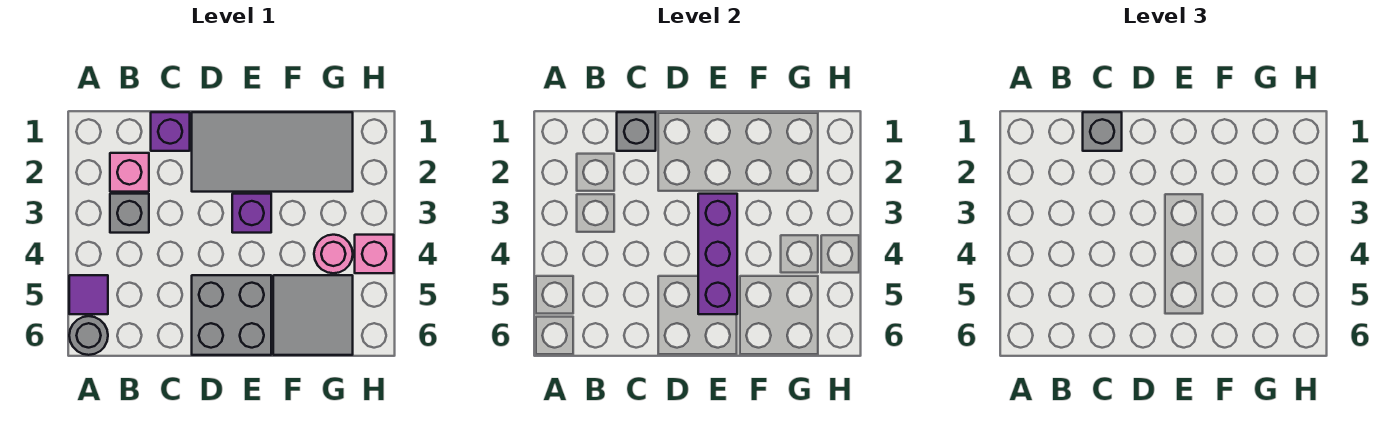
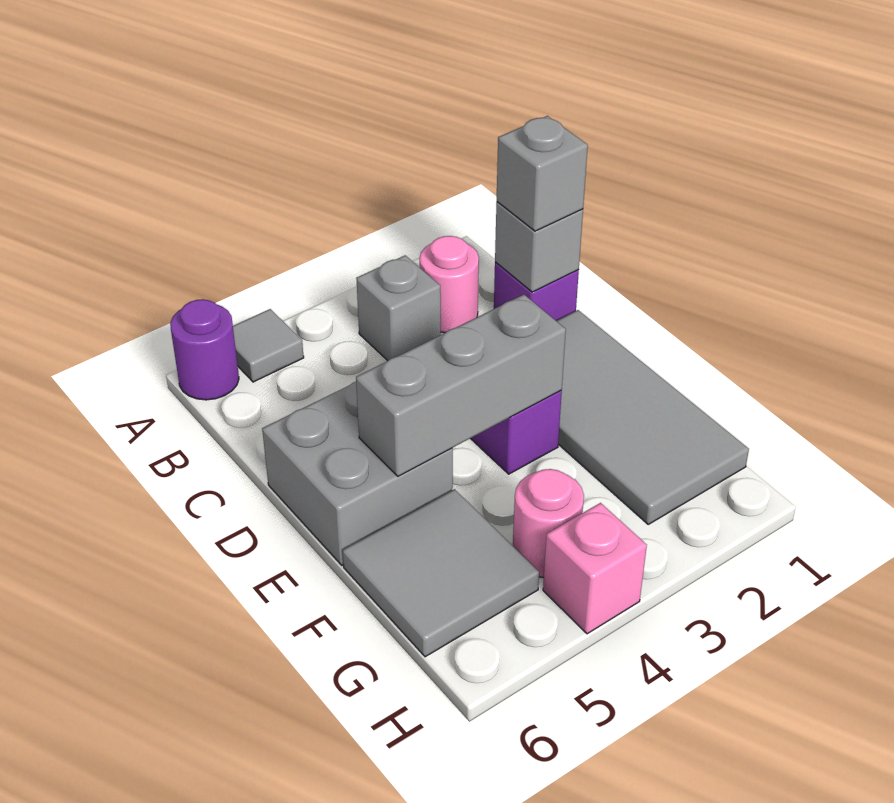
purple tile A5 level 1 -> grey tile A5 level 1
grey round brick A6 level 1 -> purple round brick A6 level 1
pink brick B2 level 1 -> pink round brick B2 level 1
purple brick E3:E5 level 2 -> grey brick E3:E5 level 2

